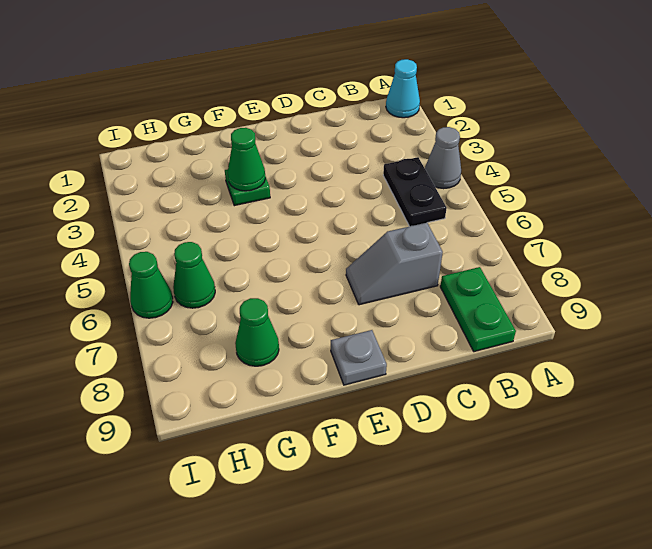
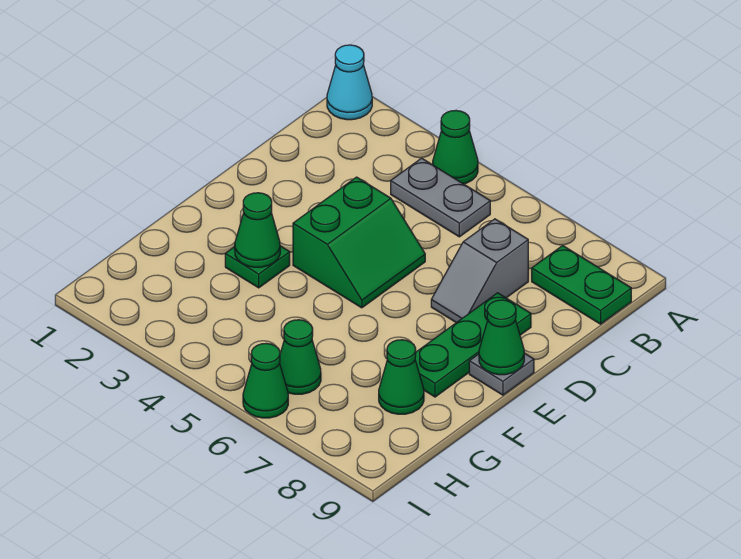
grey cone A4 level 1 -> green cone A4 level 1
black plate B4:B5 level 1 -> grey plate B4:B5 level 1
none -> green slope D4:E5 level 1 top 4
none -> green plate D8:F8 level 1
none -> green cone E9 level 2

